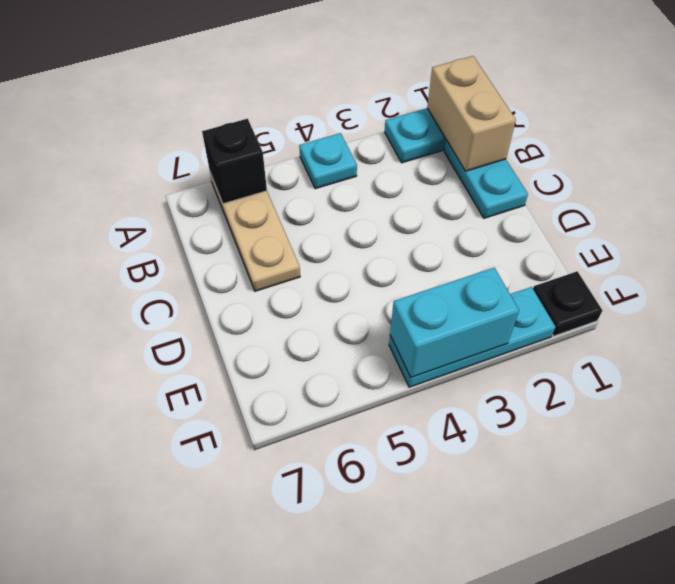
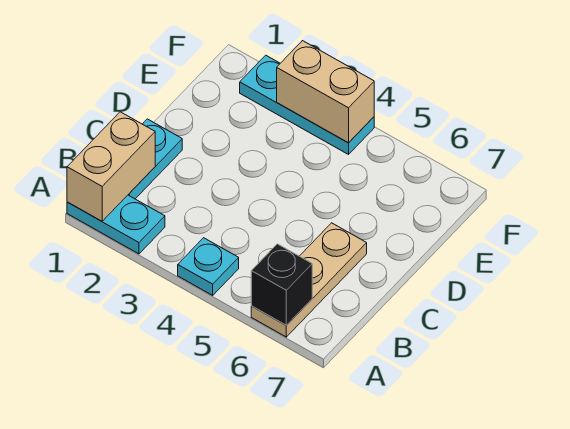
black plate F1 level 1 -> none
cyan brick F3:F4 level 2 -> tan brick F3:F4 level 2

